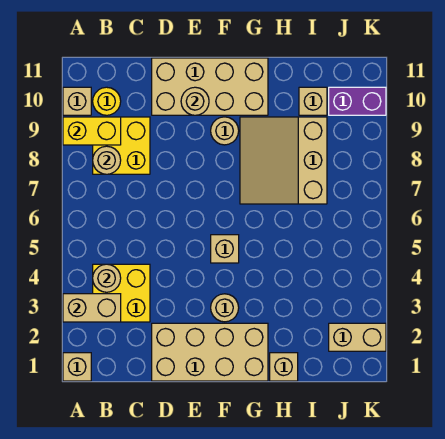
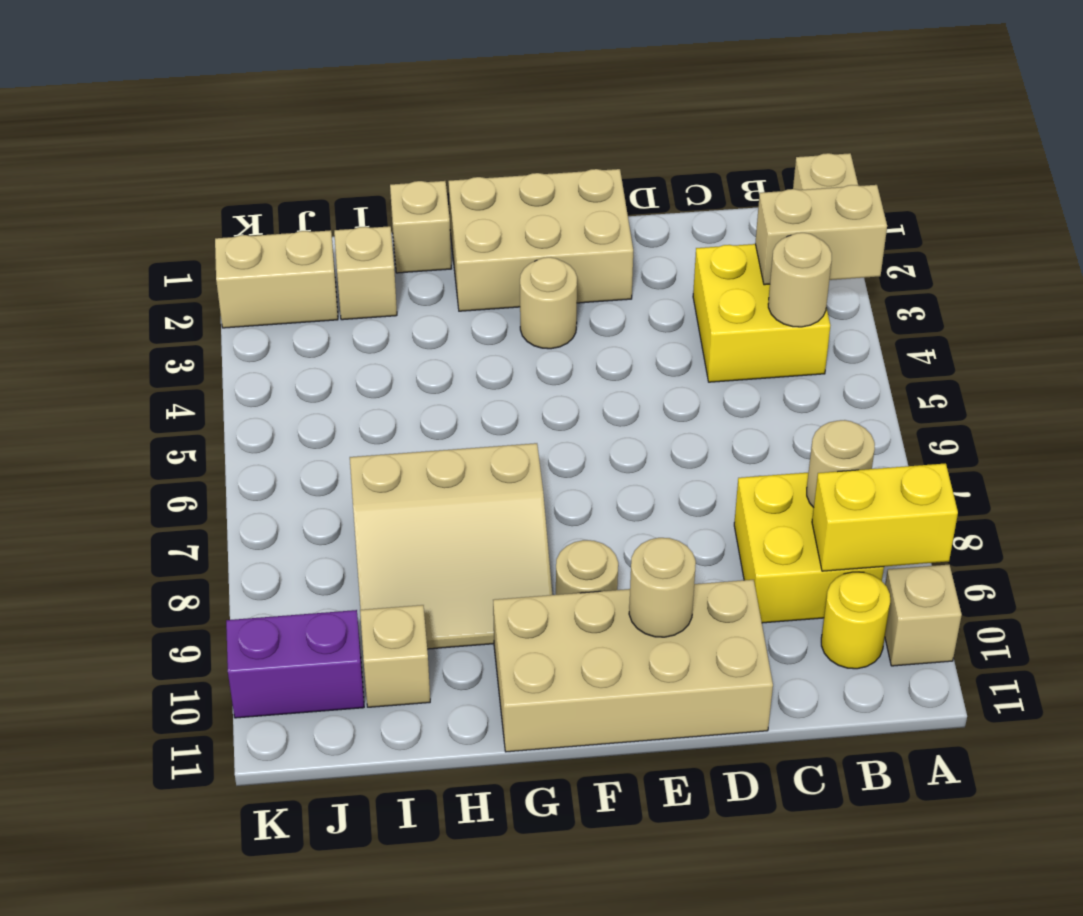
tan brick D1:G2 level 1 -> tan brick E1:G2 level 1
tan brick F5 level 1 -> tan brick I2 level 1
tan slope G7:I9 level 1 top I -> tan slope G7:I9 level 1 top 7

